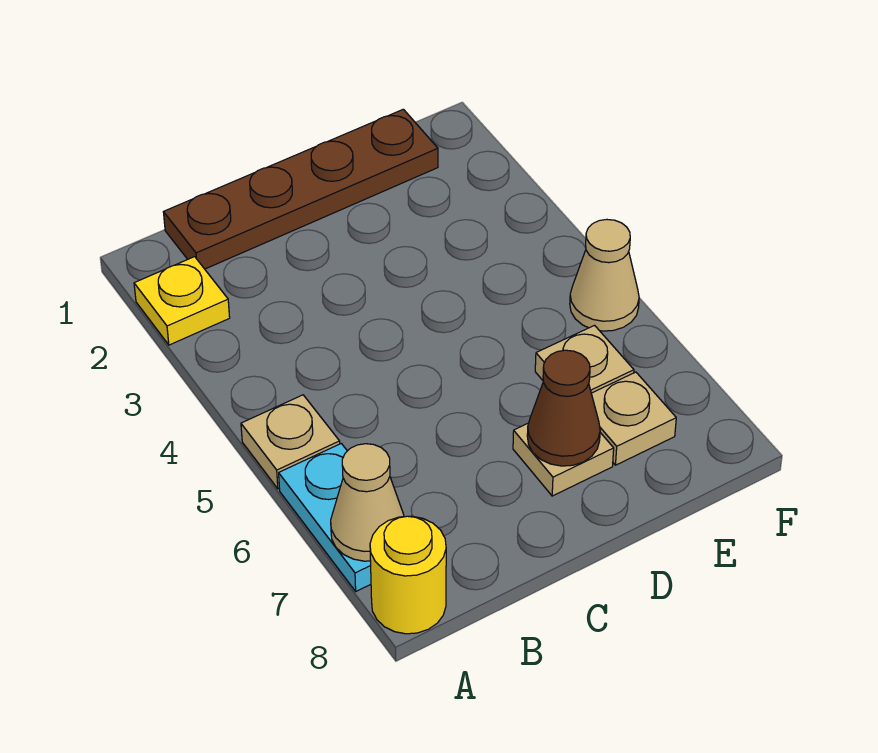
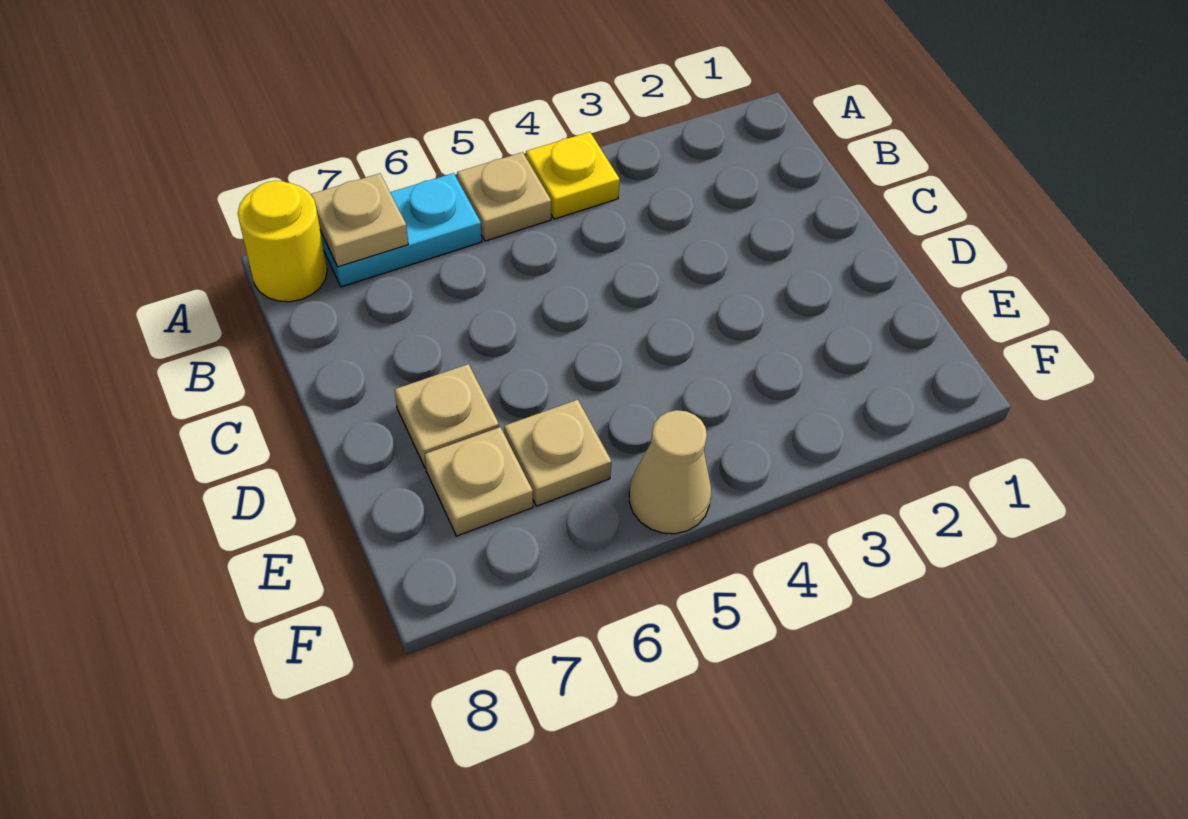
yellow plate A2 level 1 -> yellow plate A4 level 1
tan cone A7 level 2 -> tan plate A7 level 2
brown plate B1:E1 level 1 -> none
brown cone D7 level 2 -> none

